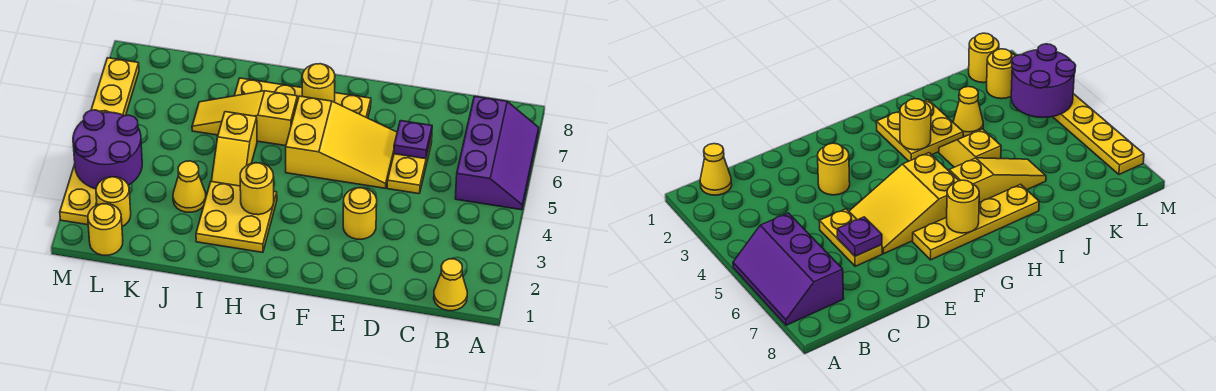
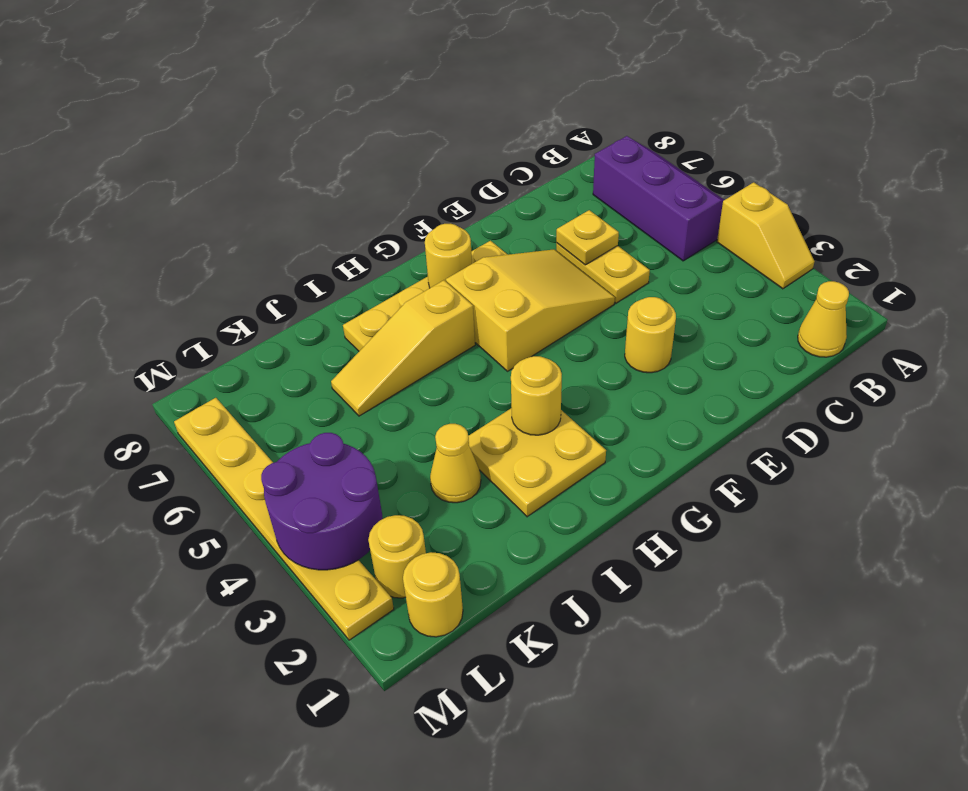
purple plate D6 level 2 -> yellow plate D6 level 2
yellow slope I4:I5 level 1 top 5 -> yellow slope A3:A4 level 1 top 4

